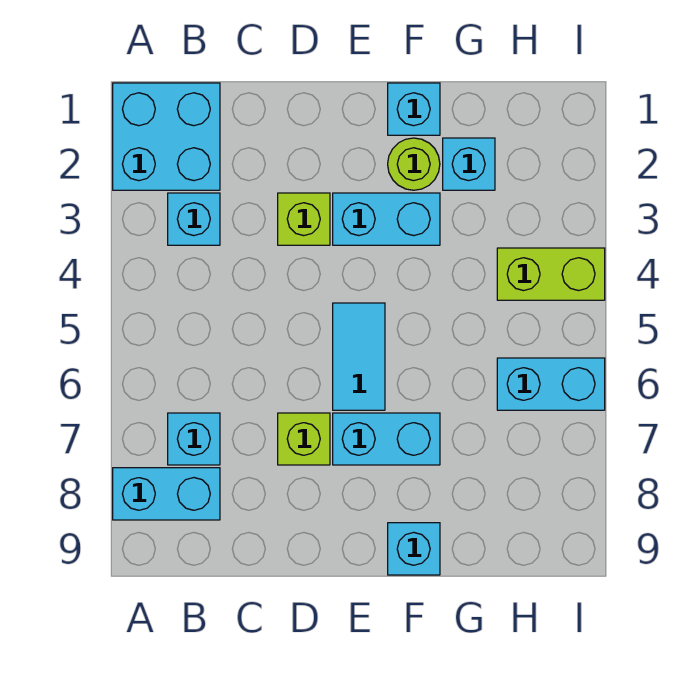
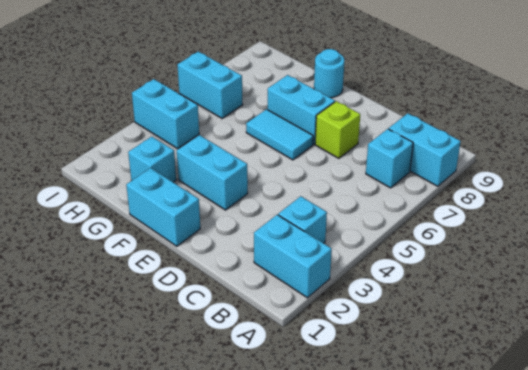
cyan brick A1:B2 level 1 -> cyan brick A2:B2 level 1
lime brick D3 level 1 -> none
cyan tile E5:E6 level 1 -> cyan tile E6:F6 level 1
cyan brick F1 level 1 -> cyan brick E1:F1 level 1
lime round brick F2 level 1 -> none
cyan brick F9 level 1 -> cyan round brick F9 level 1
lime brick H4:I4 level 1 -> cyan brick H4:I4 level 1

